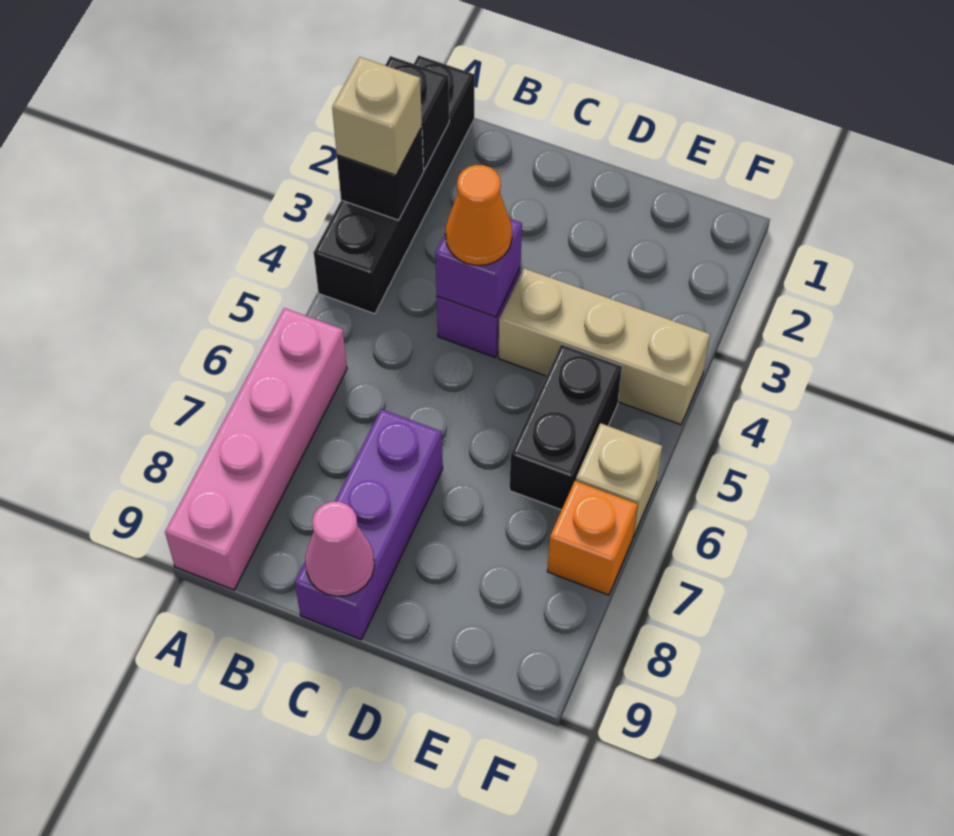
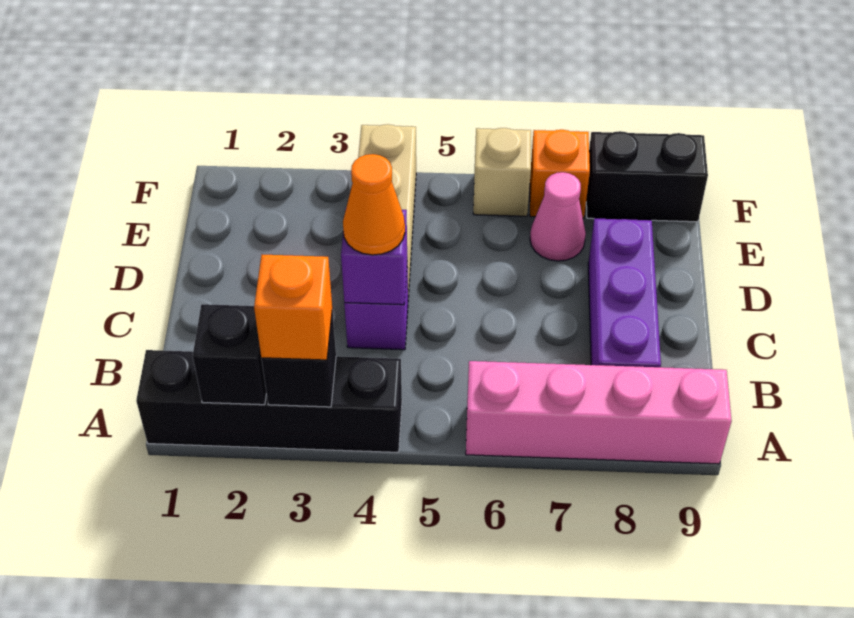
tan brick A3 level 3 -> orange brick A3 level 3
purple brick C7:C9 level 1 -> purple brick B8:D8 level 1
pink cone C9 level 2 -> pink cone E7 level 1
black brick E5:E6 level 1 -> black brick F8:F9 level 1

